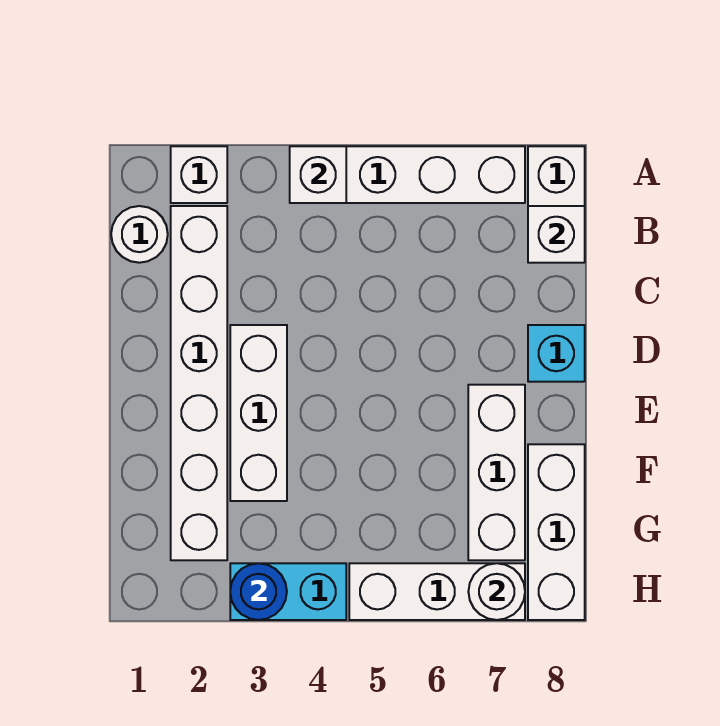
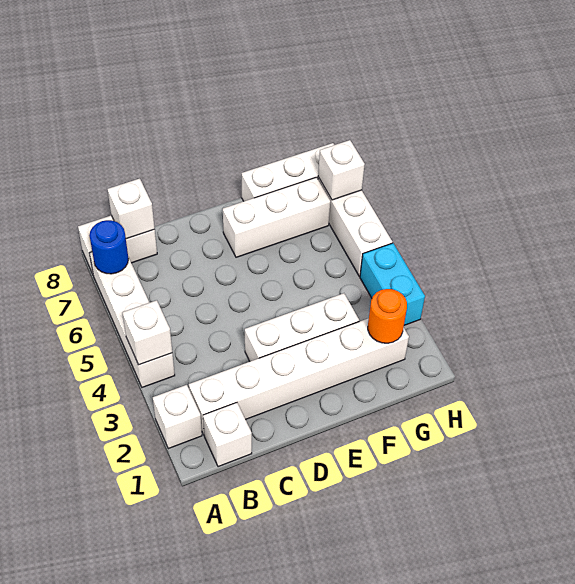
white round brick B1 level 1 -> white brick B1 level 1
cyan brick D8 level 1 -> none
none -> orange round brick G2 level 2
blue round brick H3 level 2 -> blue round brick A7 level 2
white round brick H7 level 2 -> white brick H7 level 2

